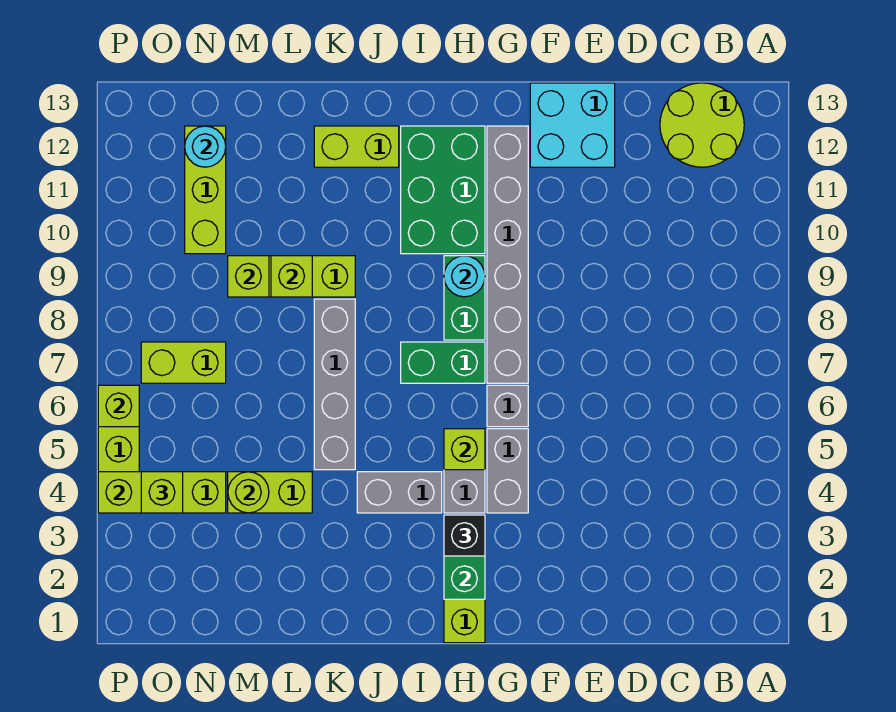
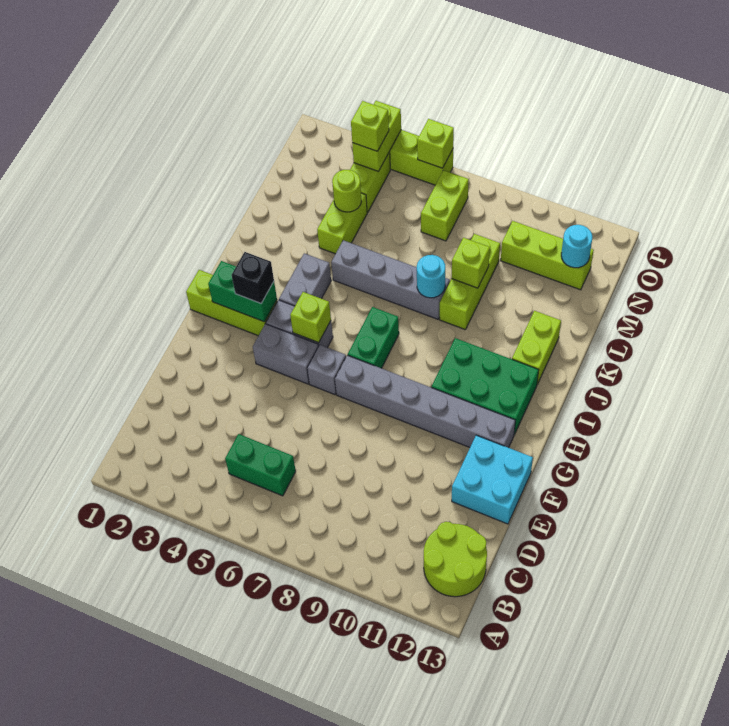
green brick H8:H9 level 1 -> green brick C5:C6 level 1
cyan round brick H9 level 2 -> cyan round brick K8 level 2
lime brick M9 level 2 -> none

